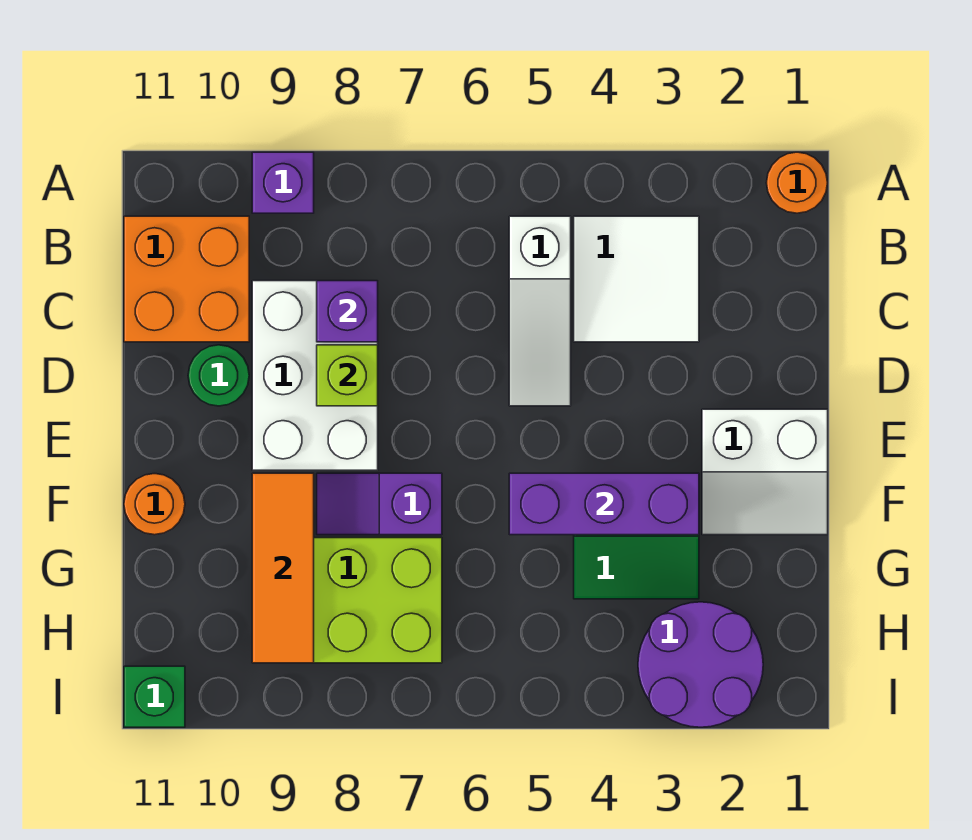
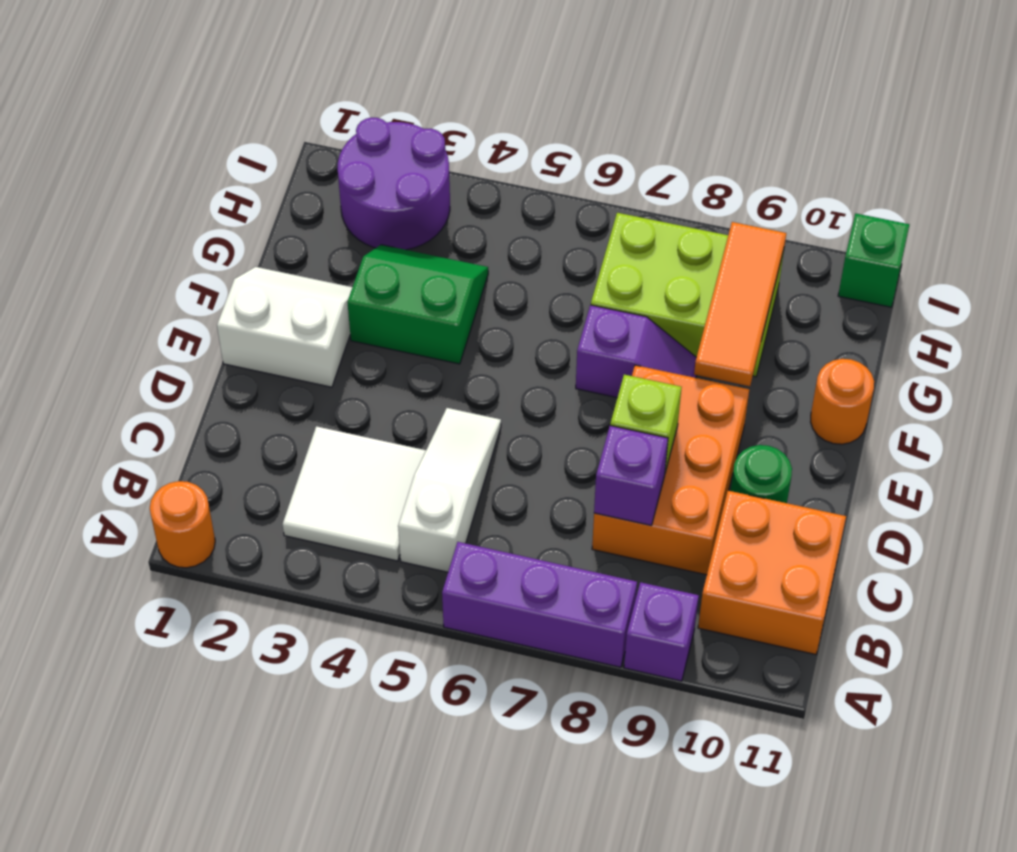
white brick C8:E9 level 1 -> orange brick C8:E9 level 1
purple brick F3:F5 level 2 -> purple brick A6:A8 level 1

